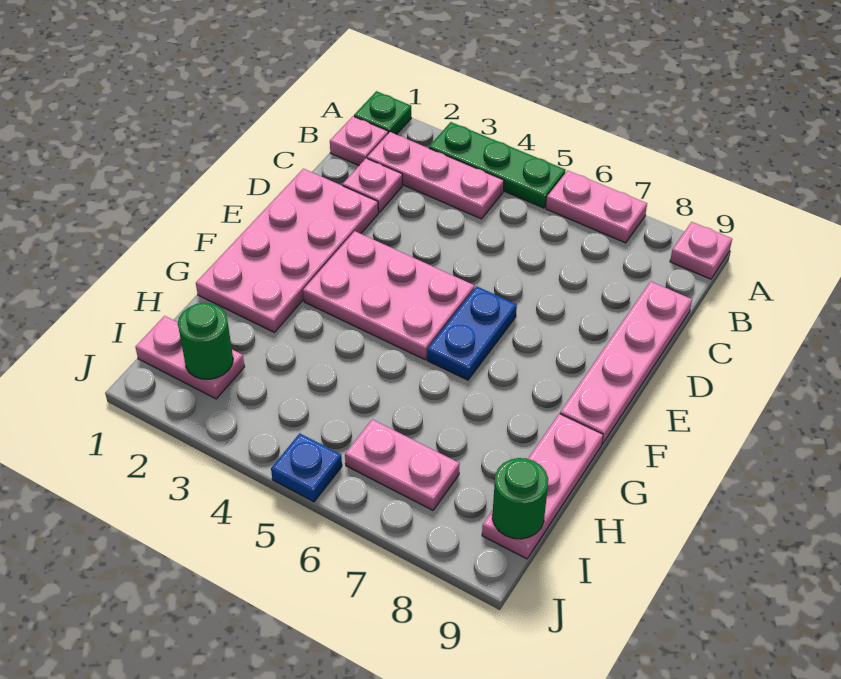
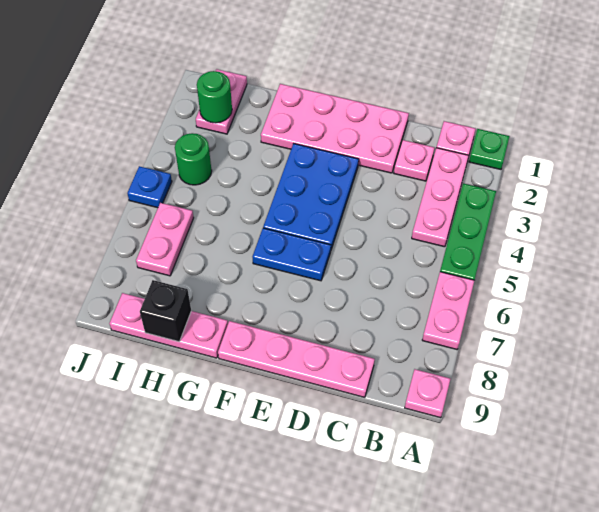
pink plate E3:F5 level 1 -> blue plate E3:F5 level 1
none -> black brick H9 level 2
green round brick I9 level 2 -> green round brick I4 level 1

